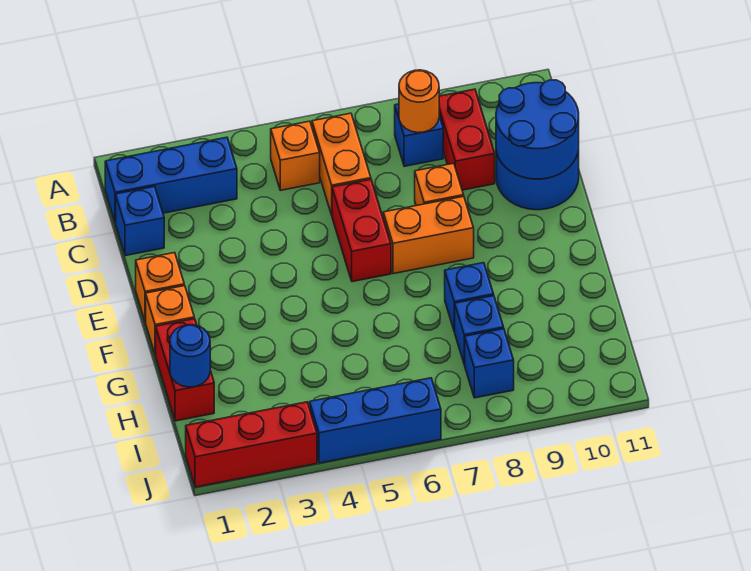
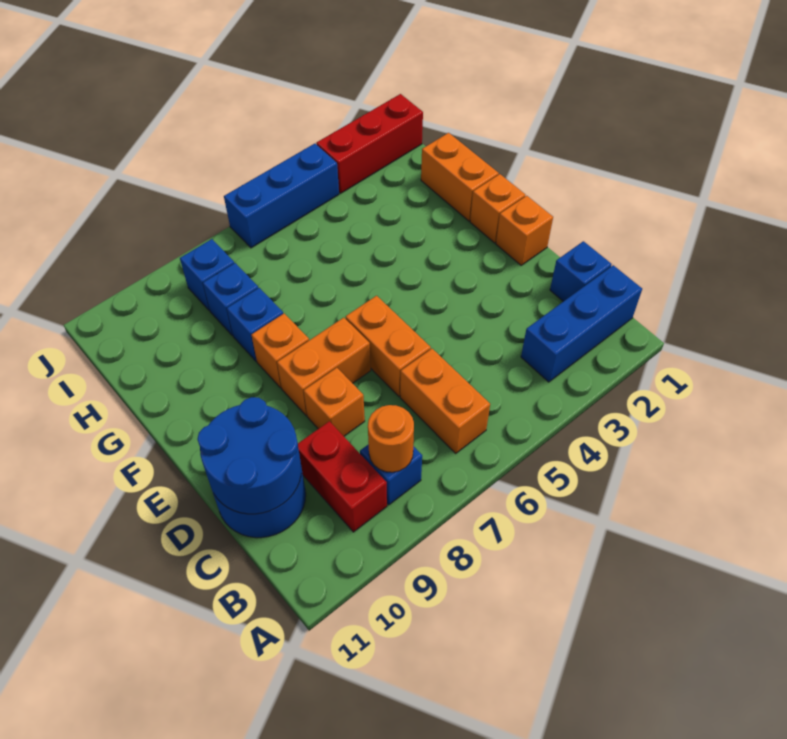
orange brick B5 level 1 -> orange brick F8 level 1
red brick D6:E6 level 1 -> orange brick D6:E6 level 1
red brick G1:H1 level 1 -> orange brick G1:H1 level 1
blue round brick H1 level 2 -> none

